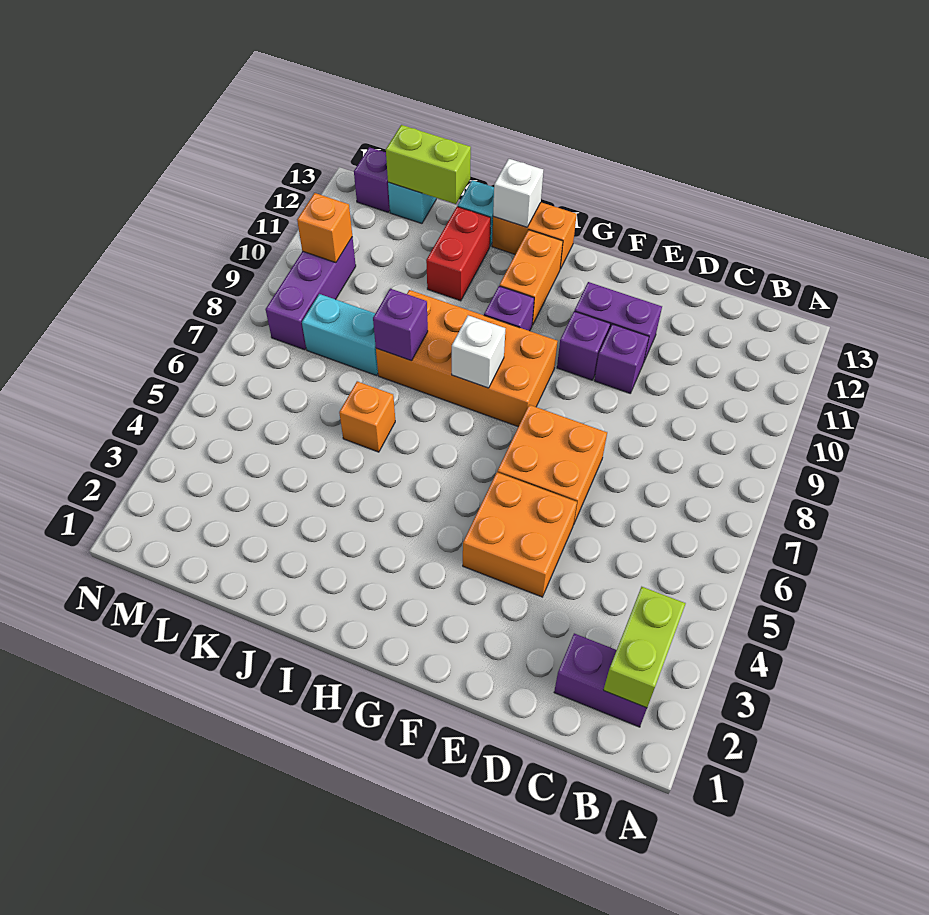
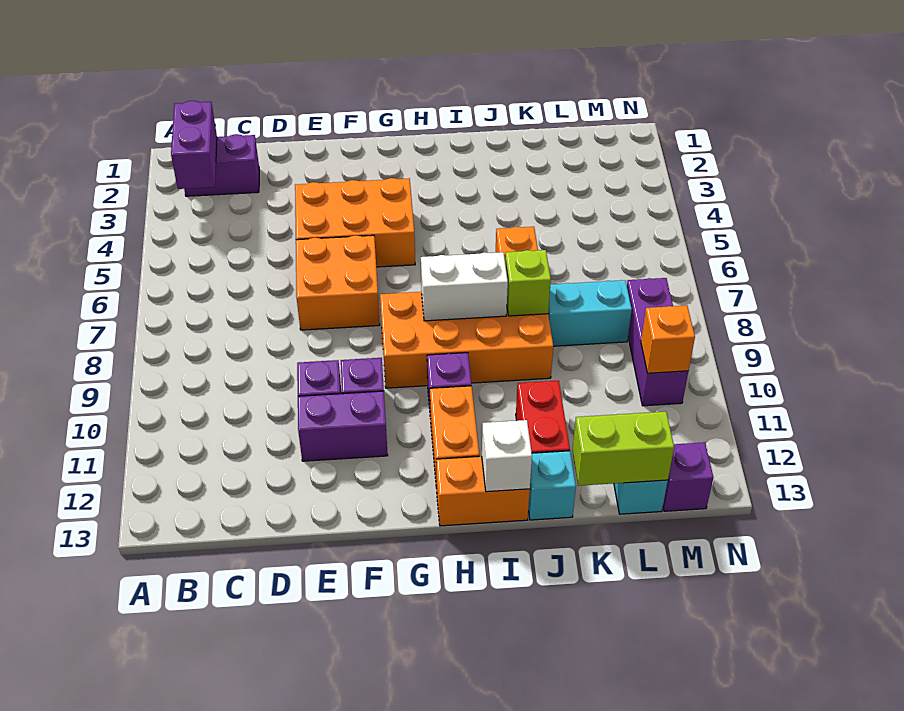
lime brick B2:B3 level 2 -> purple brick B2:B3 level 2
orange brick E4:F5 level 1 -> orange brick E4:G5 level 1
white brick H8 level 2 -> white brick H8:I8 level 2
purple brick J8 level 2 -> lime brick J8 level 2

